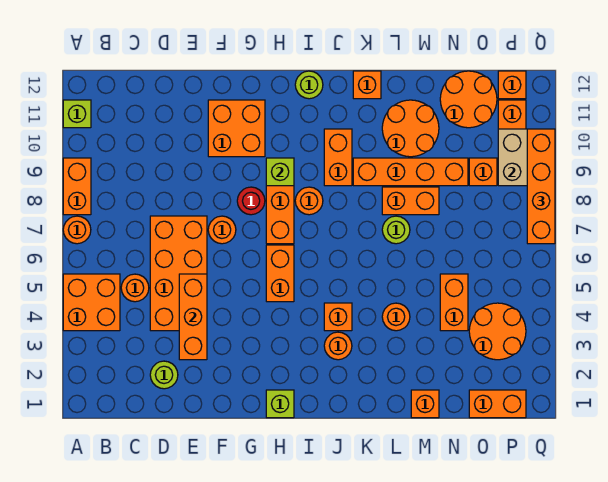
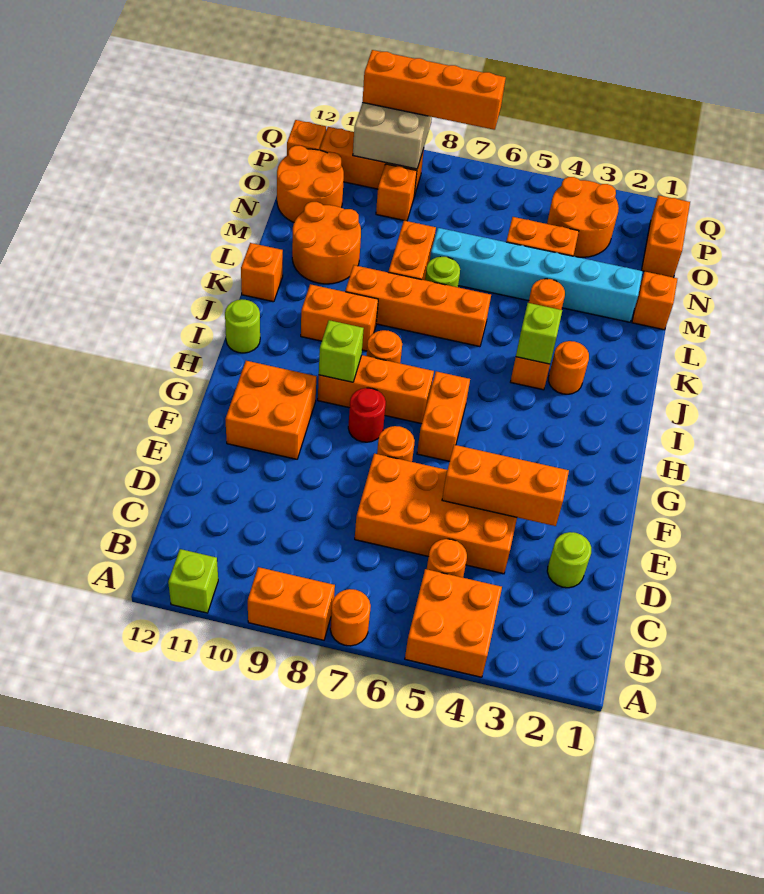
lime brick H1 level 1 -> lime brick J4 level 2
orange brick H5:H6 level 1 -> orange brick G6:H6 level 1
orange brick K9:N9 level 1 -> orange brick K6:K9 level 1
none -> cyan brick M2:M7 level 1

